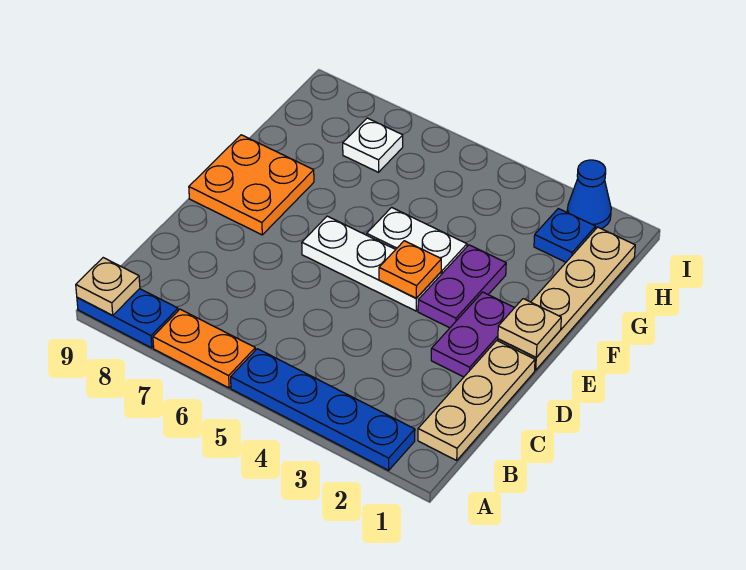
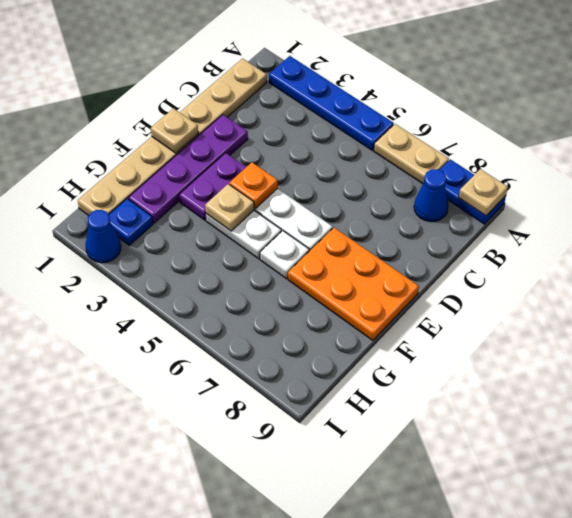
orange plate A6:A7 level 1 -> tan plate A6:A7 level 1
none -> blue cone B8 level 1
purple plate D2:E2 level 1 -> purple plate D2:G2 level 1
orange plate E8:F9 level 1 -> orange plate E7:F9 level 1
none -> tan plate F4 level 2
white plate H7 level 1 -> white plate F6 level 1

